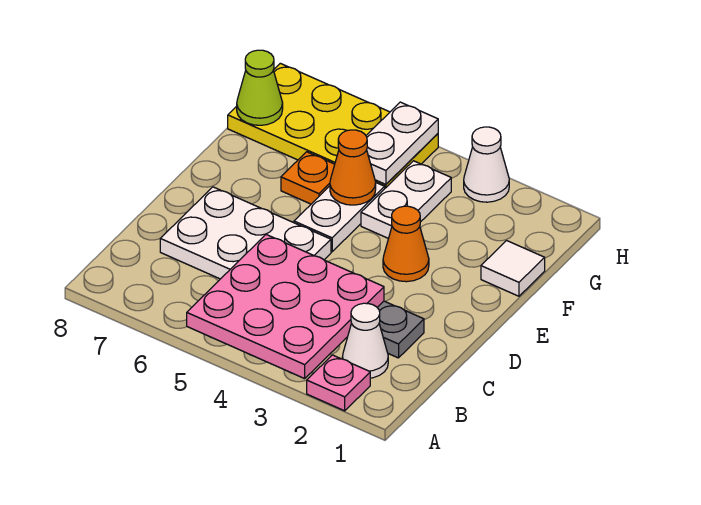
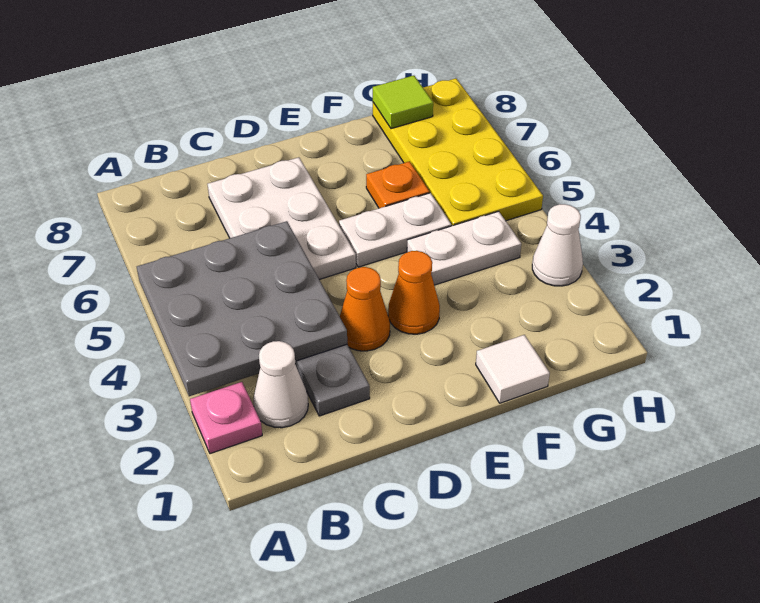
pink plate A3:C5 level 2 -> grey plate A3:C5 level 2
orange cone F5 level 2 -> orange cone D3 level 1
white plate G5:H5 level 2 -> none
lime cone G8 level 2 -> lime tile G8 level 2

